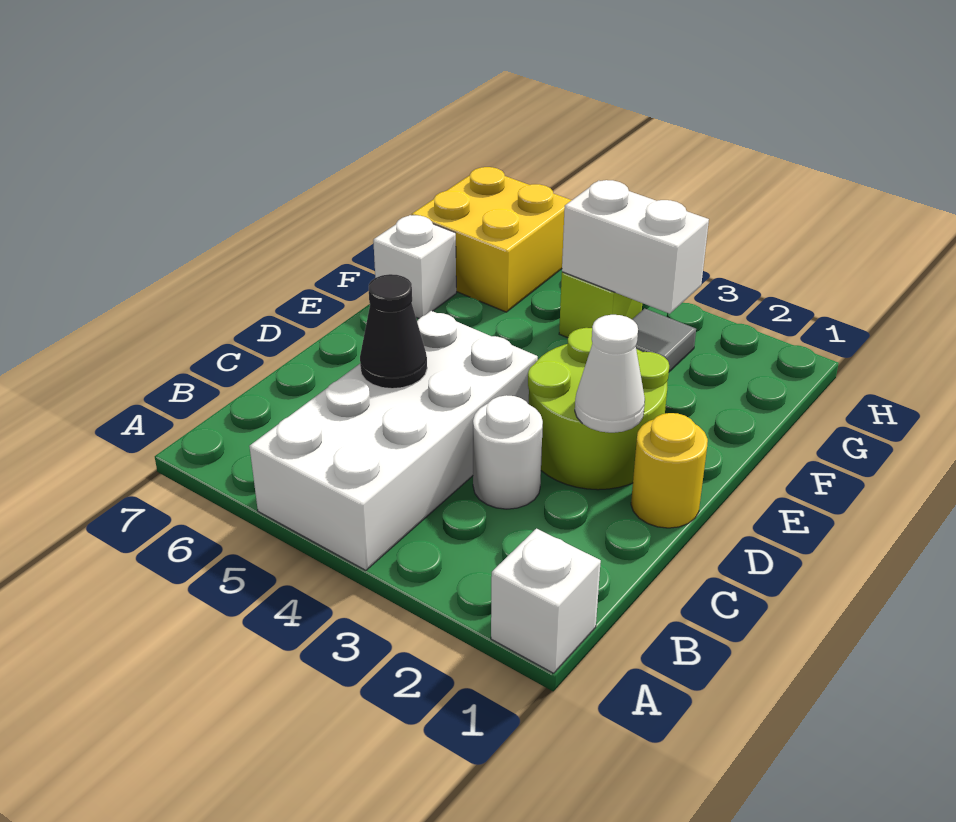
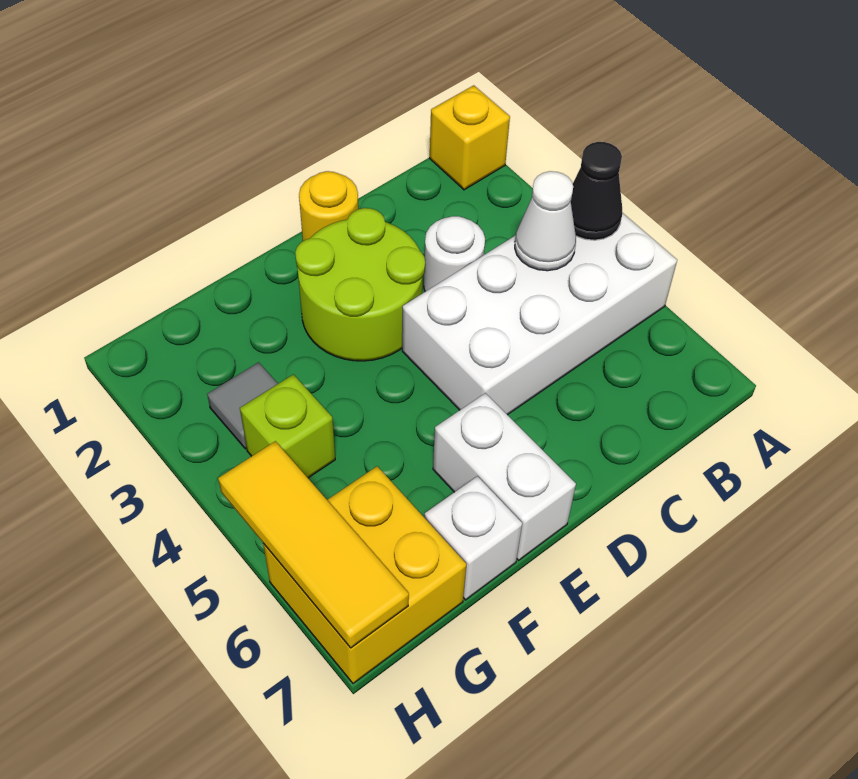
white brick A1 level 1 -> yellow brick A1 level 1
black cone C5 level 2 -> black cone A4 level 2
white cone D2 level 2 -> white cone B4 level 2
white brick G3:G4 level 2 -> white brick E6:E7 level 1
none -> yellow tile H5:H7 level 2

